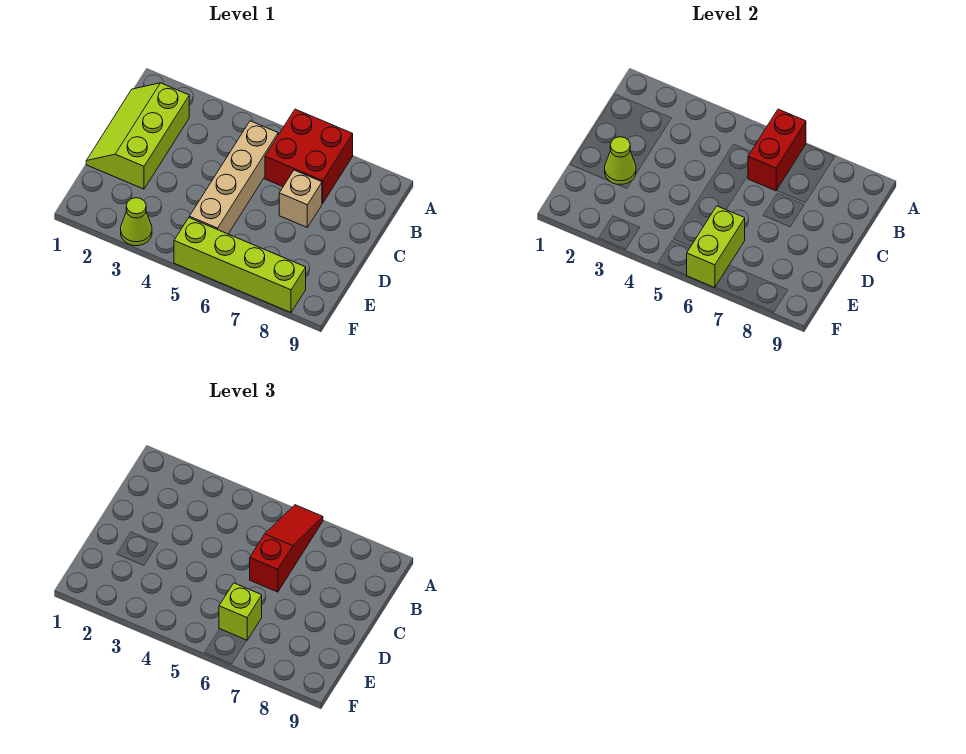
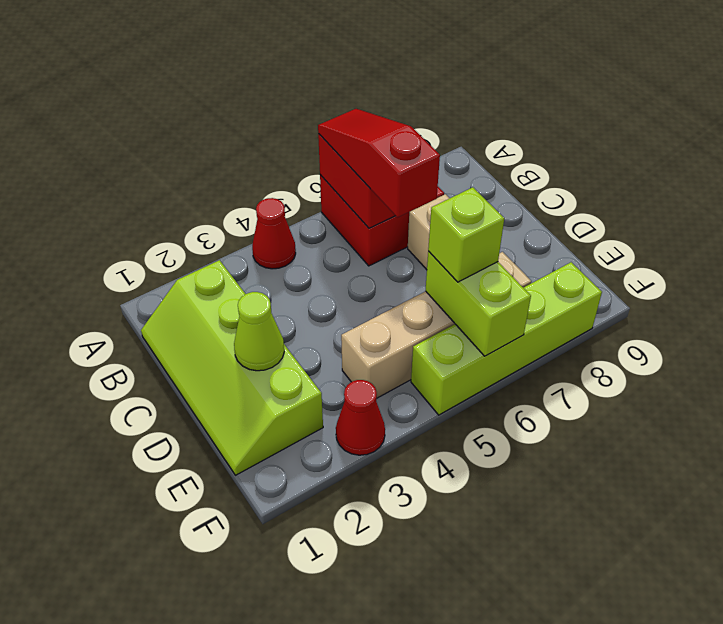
none -> red cone A4 level 1
lime slope B1:D2 level 1 top 2 -> lime slope B1:E2 level 1 top 2
tan brick B5:E5 level 1 -> tan brick E4:E7 level 1
lime cone F3 level 1 -> red cone F3 level 1

